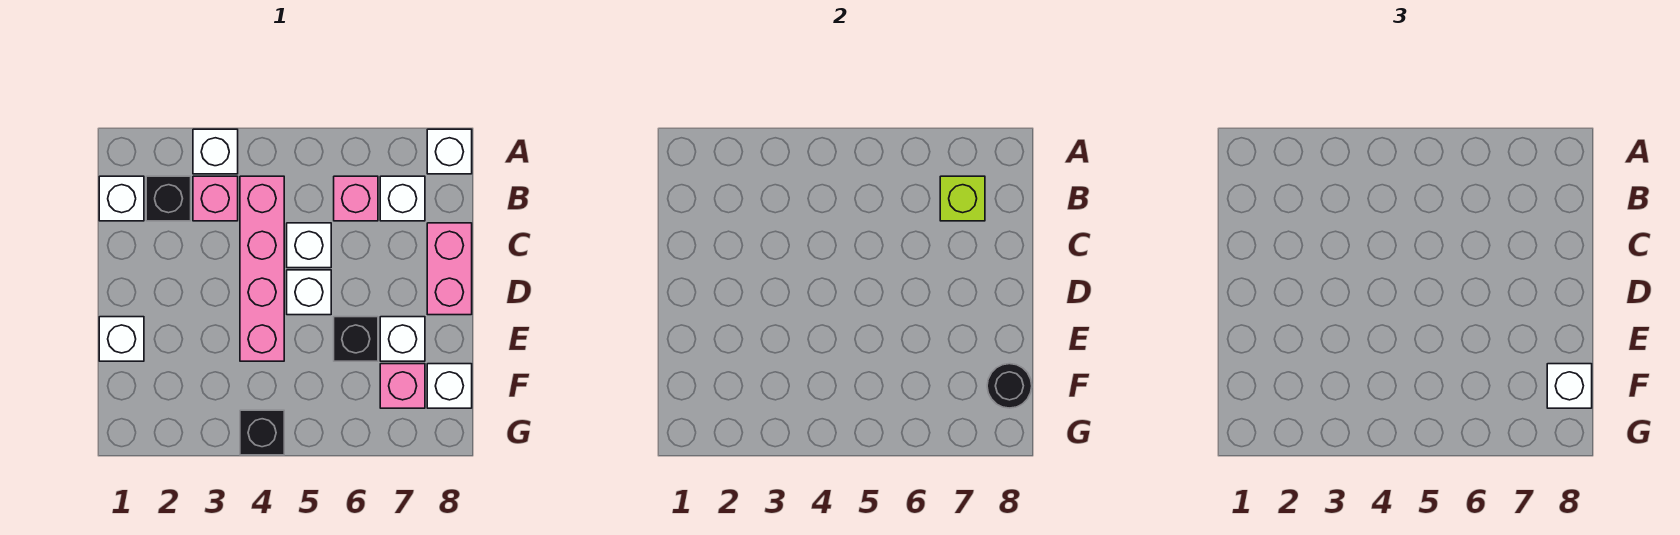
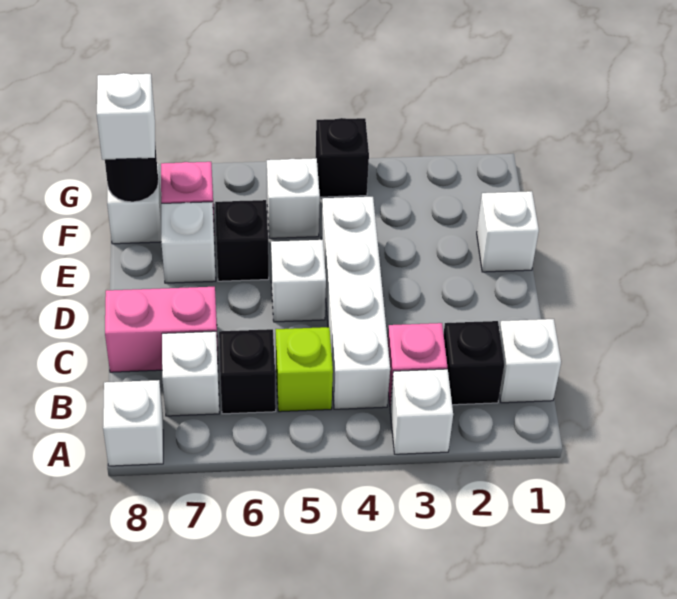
pink brick B4:E4 level 1 -> white brick B4:E4 level 1
pink brick B6 level 1 -> black brick B6 level 1
lime brick B7 level 2 -> lime brick B5 level 1
white brick C5 level 1 -> white brick F5 level 1
pink brick C8:D8 level 1 -> pink brick C7:C8 level 1

